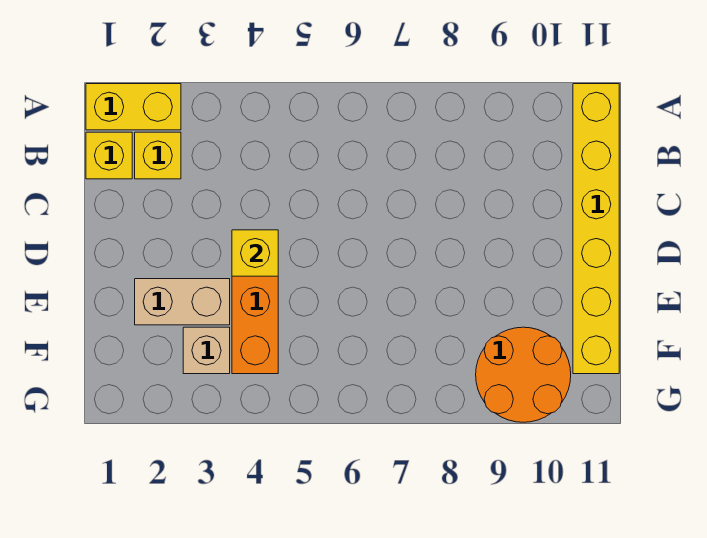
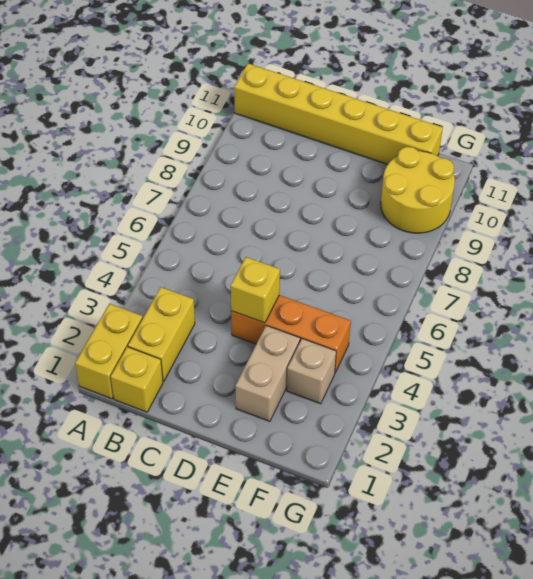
yellow brick B2 level 1 -> yellow brick B2:B3 level 1
orange round brick F9:G10 level 1 -> yellow round brick F9:G10 level 1

